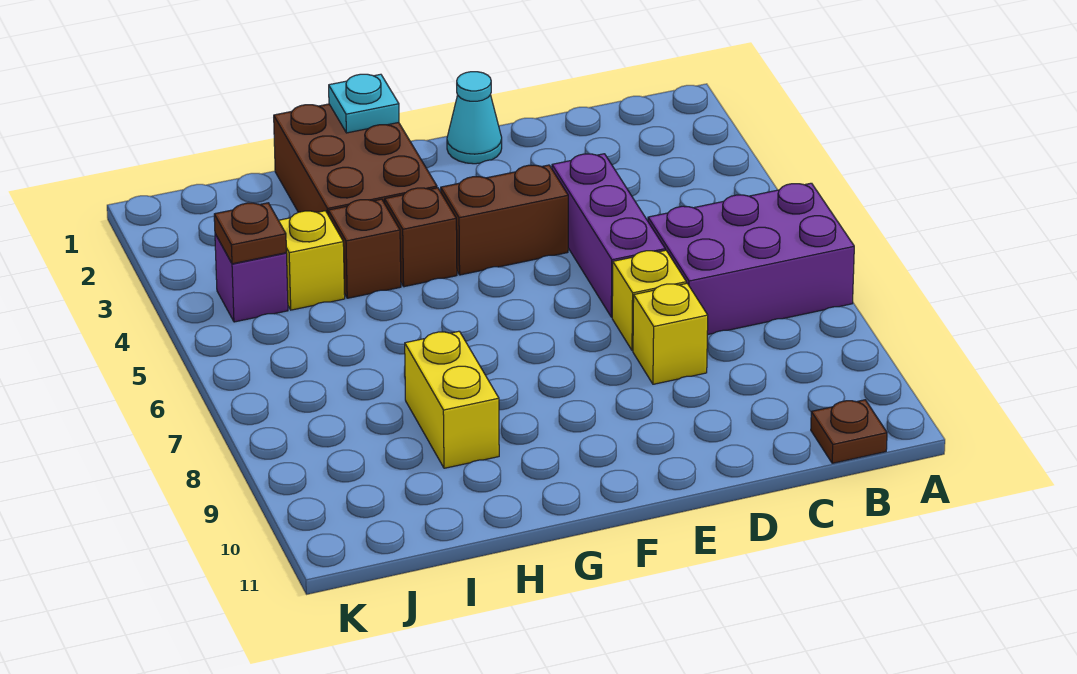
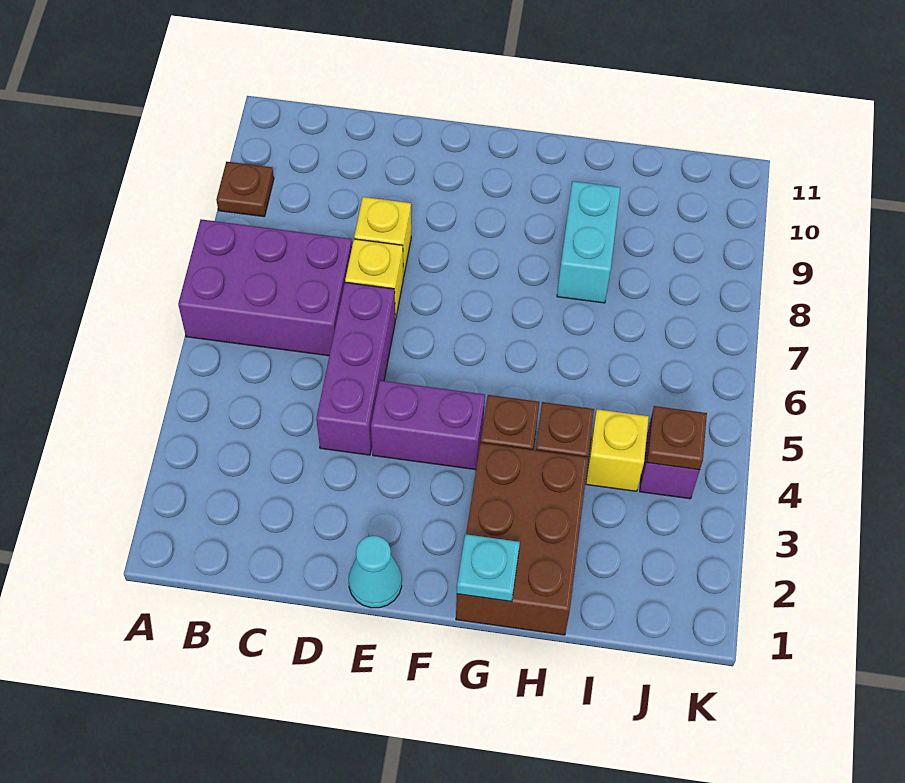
brown plate B11 level 1 -> brown plate A9 level 1
brown brick E4:F4 level 1 -> purple brick E4:F4 level 1
yellow brick H8:H9 level 1 -> cyan brick H8:H9 level 1

